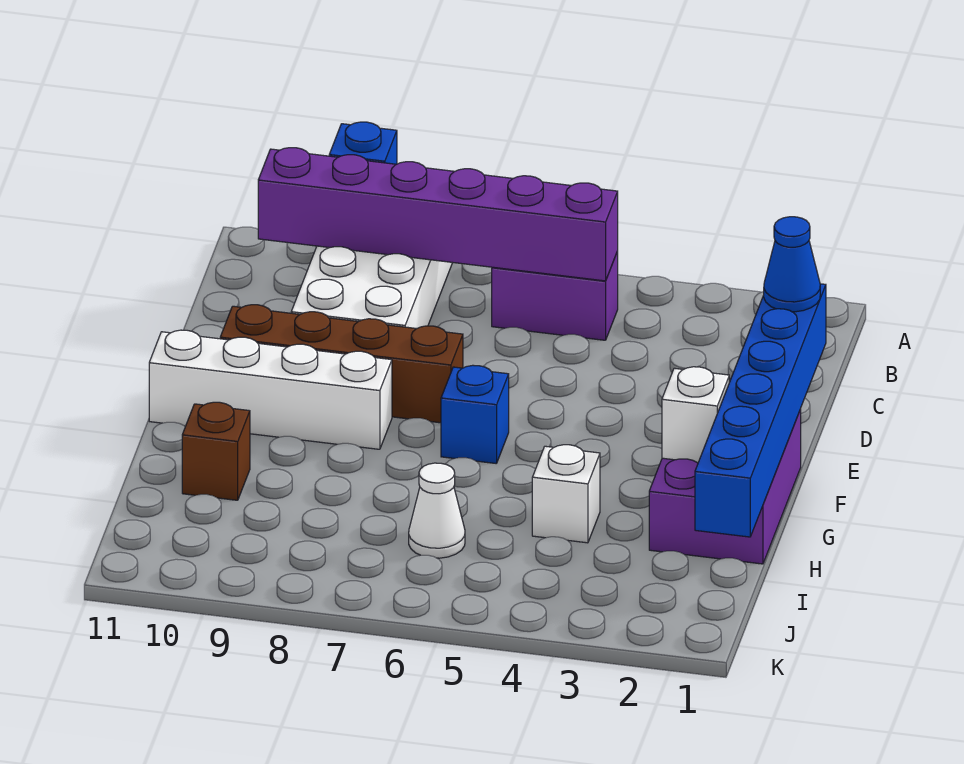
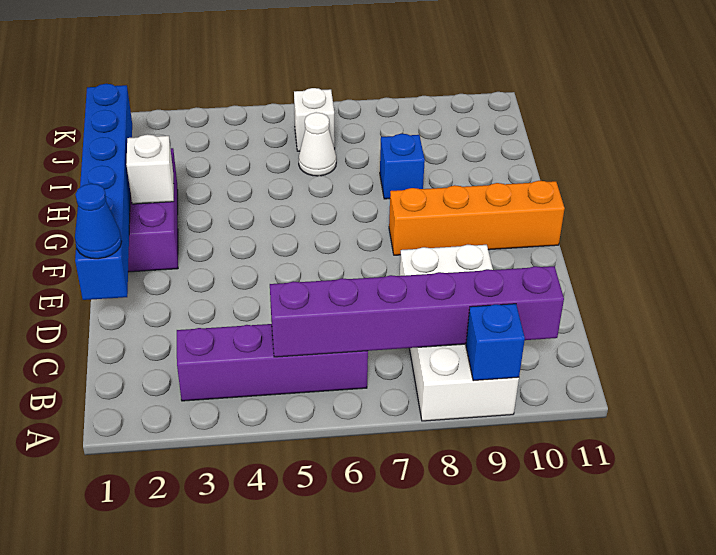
purple brick B5:B6 level 1 -> purple brick B3:B6 level 1
brown brick E7:E10 level 1 -> none
blue brick F6 level 1 -> blue brick H8 level 1
white brick F8:F11 level 1 -> orange brick F8:F11 level 1
white brick H4 level 1 -> white brick J6 level 1
brown brick H10 level 1 -> none

